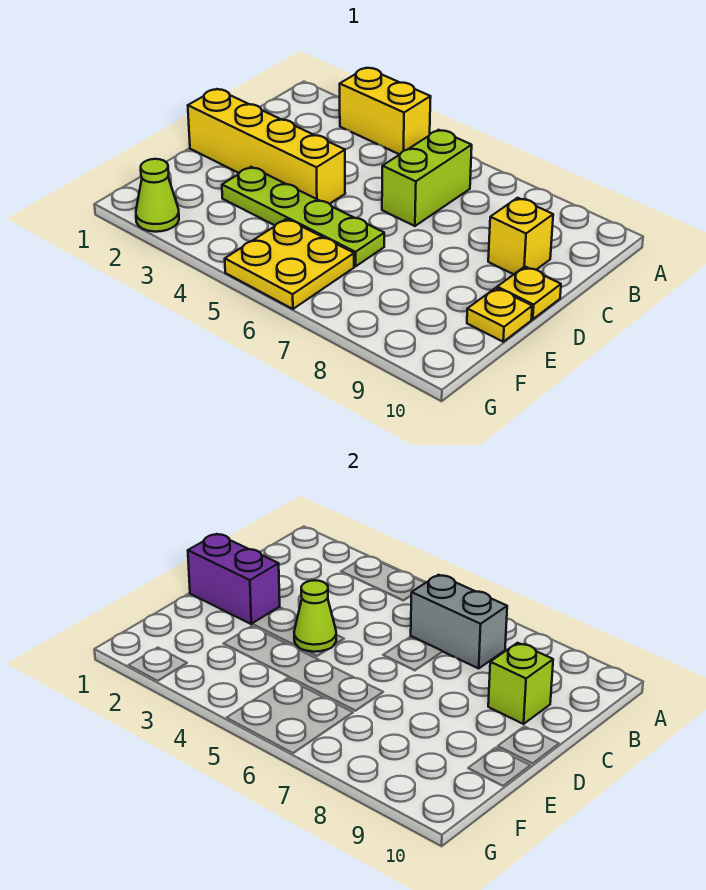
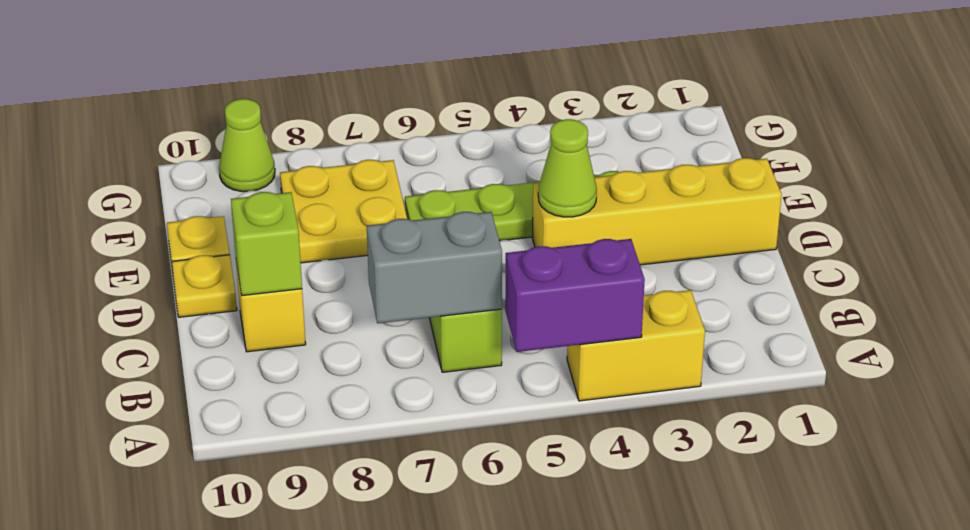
purple brick D1:D2 level 2 -> purple brick A4:A5 level 2
yellow plate F5:G6 level 1 -> yellow plate E7:F8 level 1
lime cone G2 level 1 -> lime cone G9 level 1

